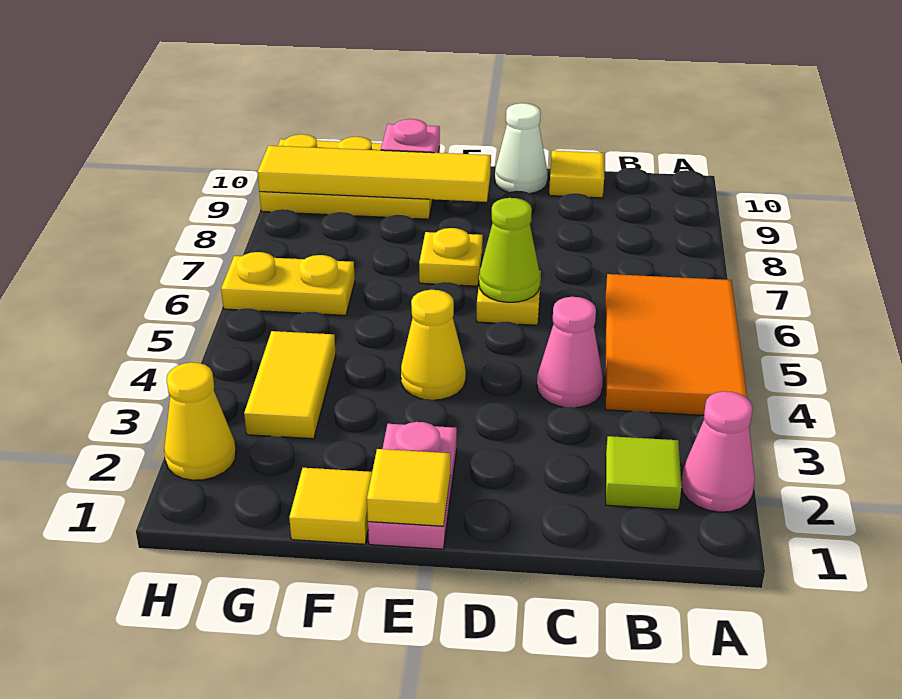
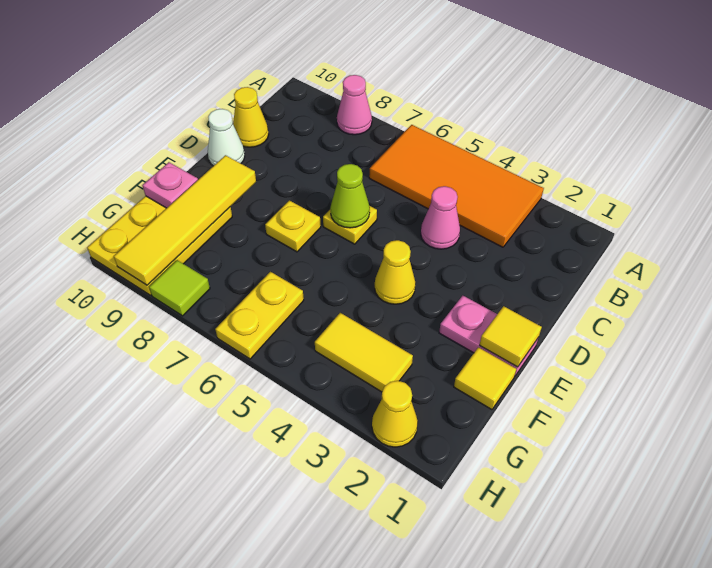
pink cone A2 level 1 -> pink cone A8 level 1
orange tile A4:B6 level 1 -> orange tile A3:B6 level 1
lime tile B2 level 1 -> lime tile H8 level 1
yellow tile C10 level 1 -> yellow cone C10 level 1

